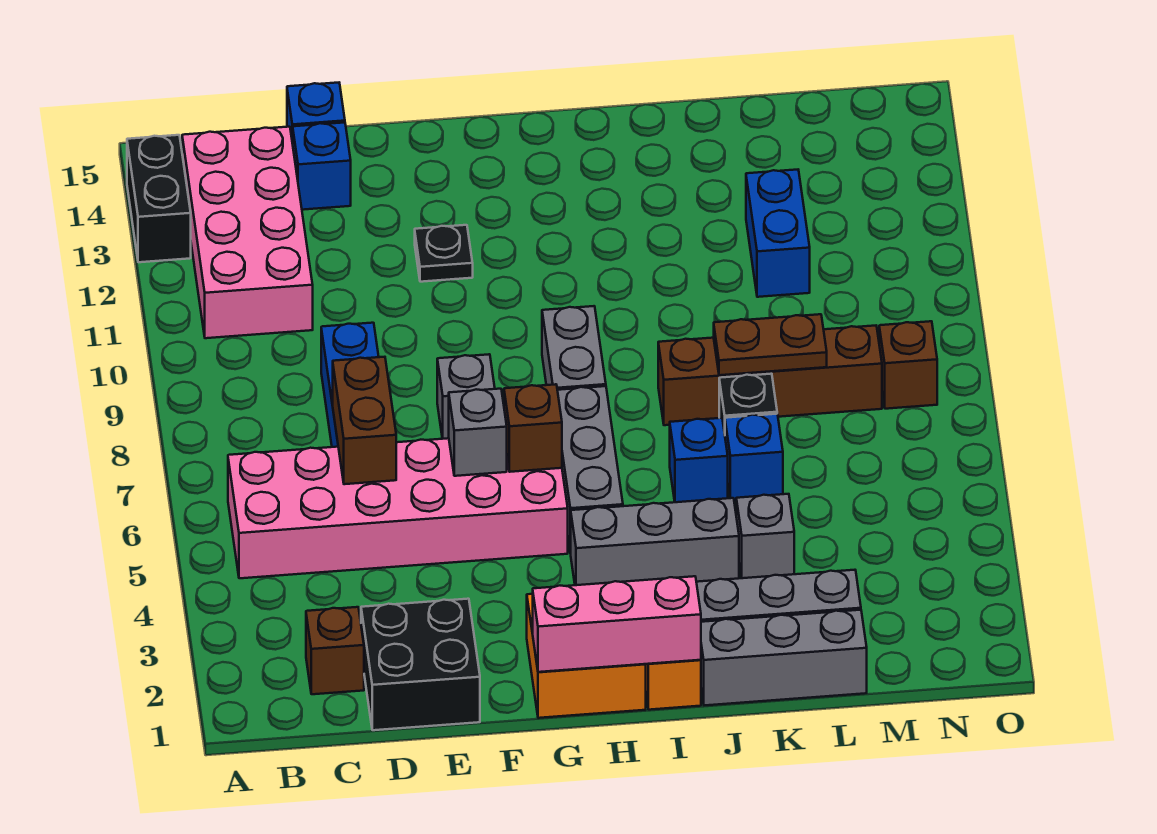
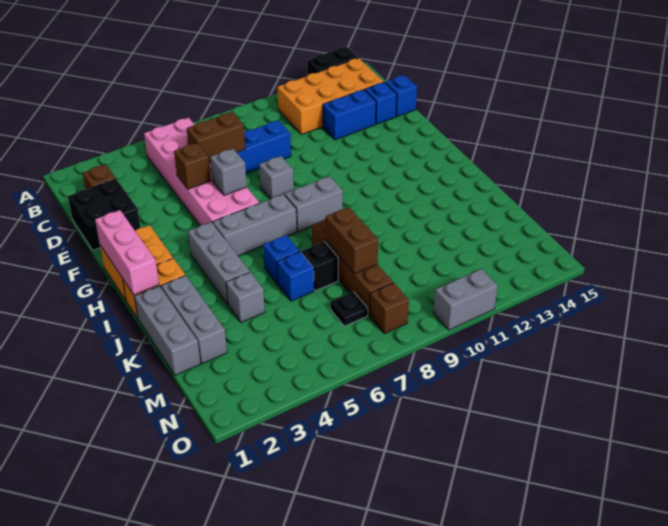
pink brick B11:C14 level 1 -> orange brick B11:C14 level 1
black plate F12 level 1 -> black plate M7 level 1
brown brick G6 level 2 -> brown brick E5 level 2
brown plate K8:L8 level 2 -> brown brick K8:L8 level 2
blue brick L11:L12 level 1 -> blue brick D12:D13 level 1
none -> grey brick O10:O11 level 1

